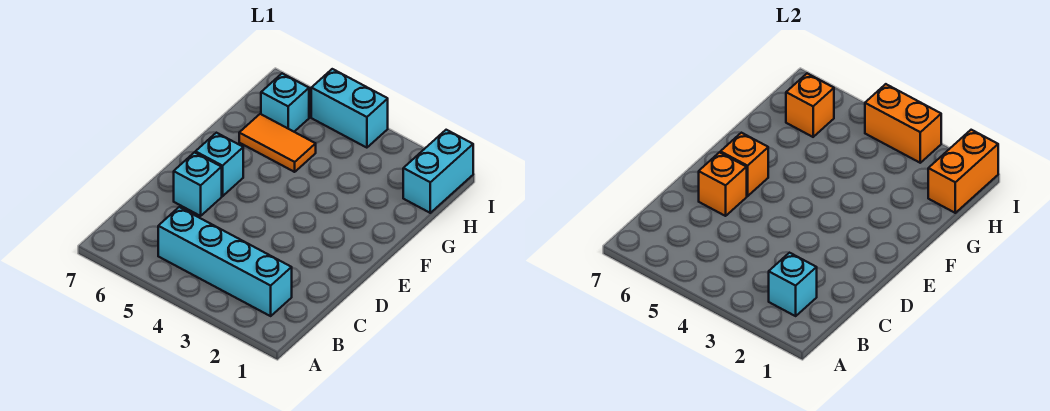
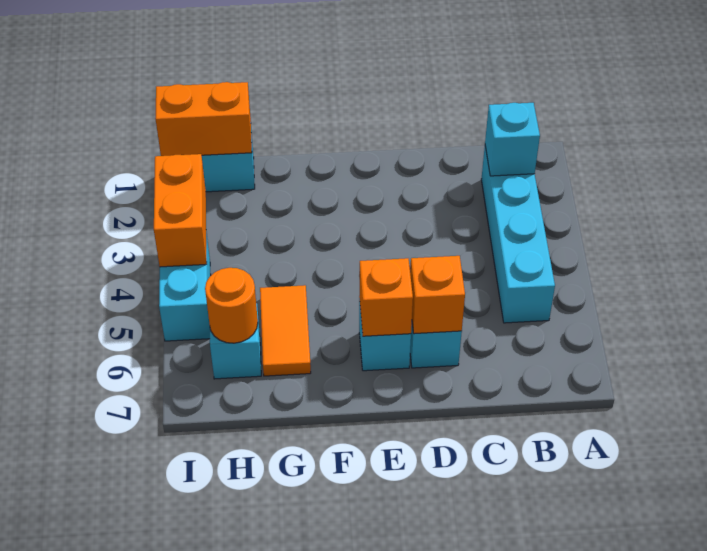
orange brick H6 level 2 -> orange round brick H6 level 2

